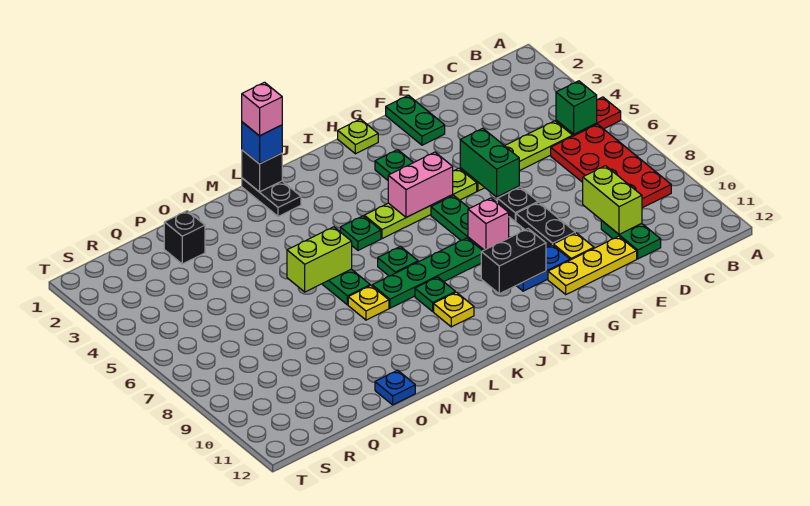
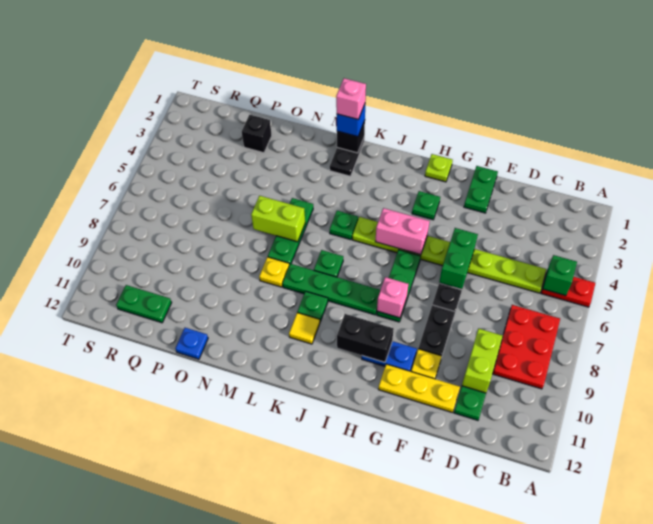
red plate B6:C9 level 1 -> red plate B7:C9 level 1
yellow plate K10 level 1 -> yellow tile K10 level 1
none -> green plate Q11:R11 level 1

